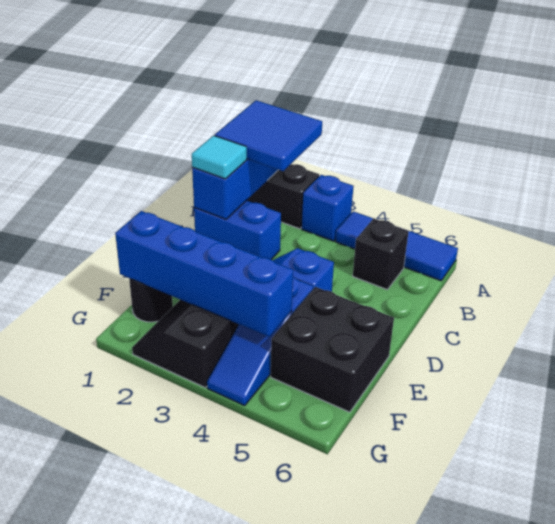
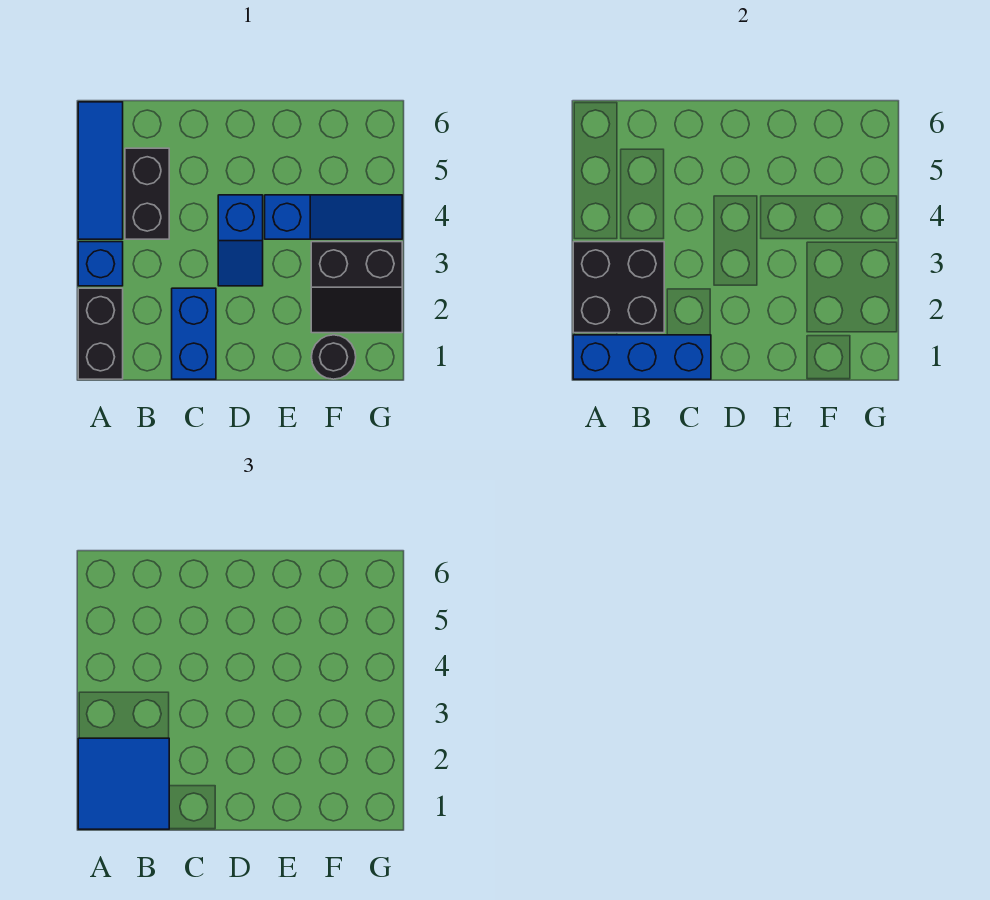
black brick B5 level 1 -> black brick B4:B5 level 1
cyan tile C1 level 3 -> none
black brick E5:F6 level 1 -> black brick A2:B3 level 2
blue brick F1:F4 level 2 -> none

